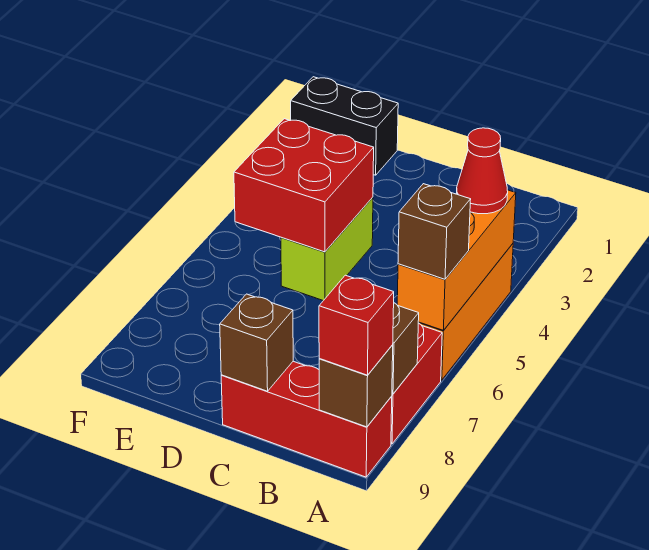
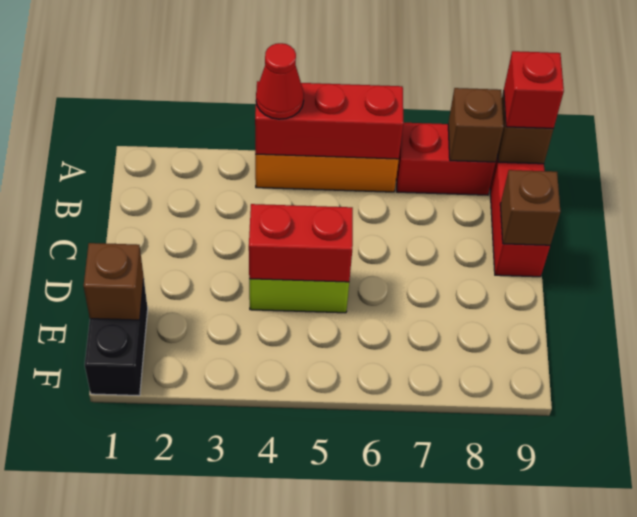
orange brick A4:A6 level 2 -> red brick A4:A6 level 2
brown brick A6 level 3 -> brown brick E1 level 2
red brick D4:E5 level 2 -> red brick D4:D5 level 2

